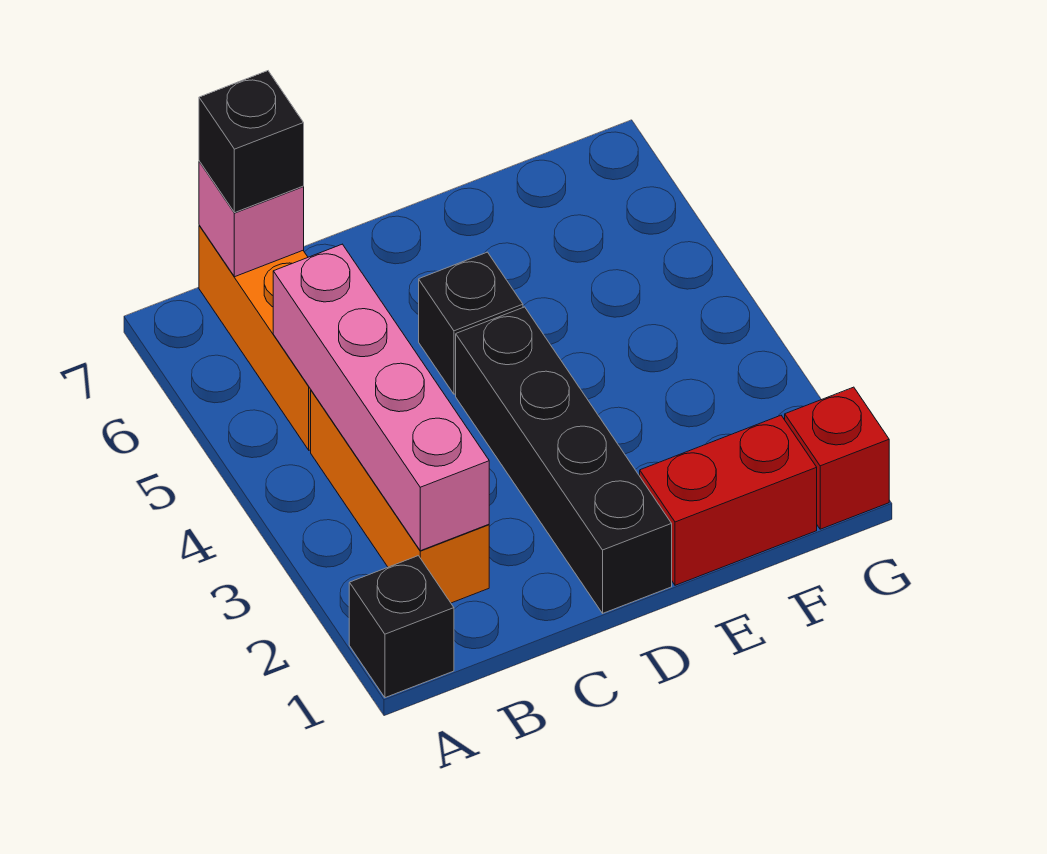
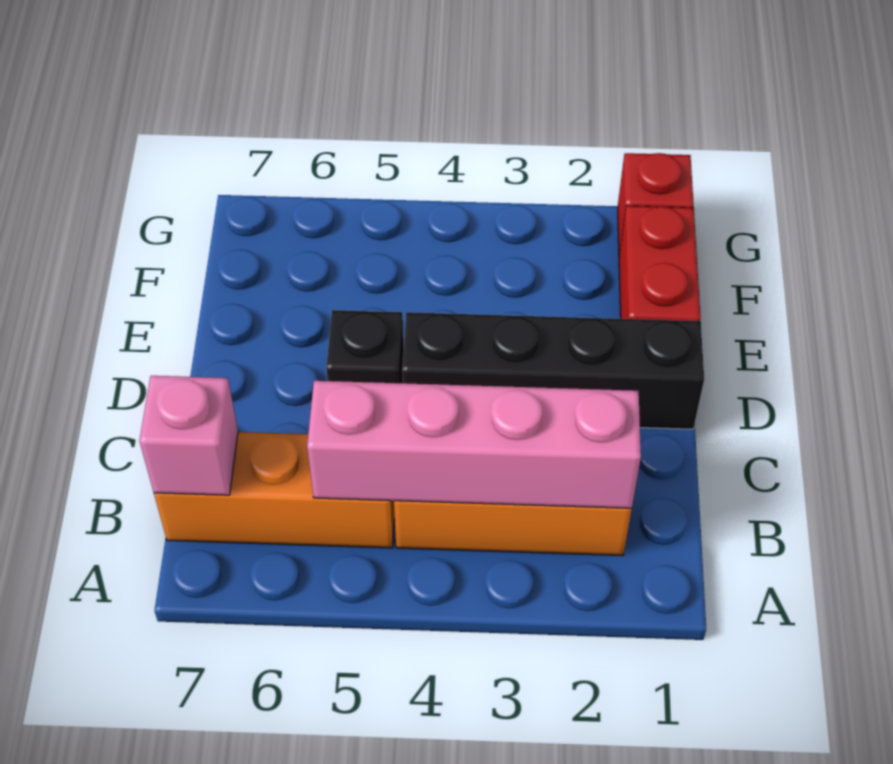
black brick A1 level 1 -> none
black brick B7 level 3 -> none

